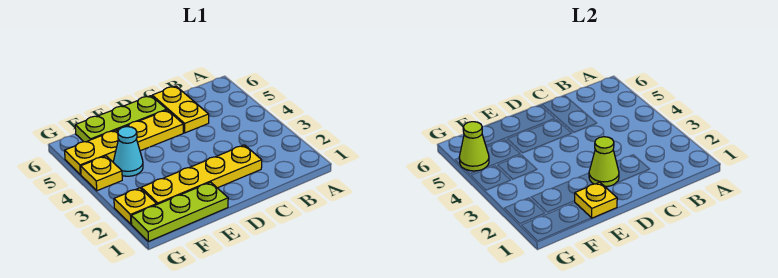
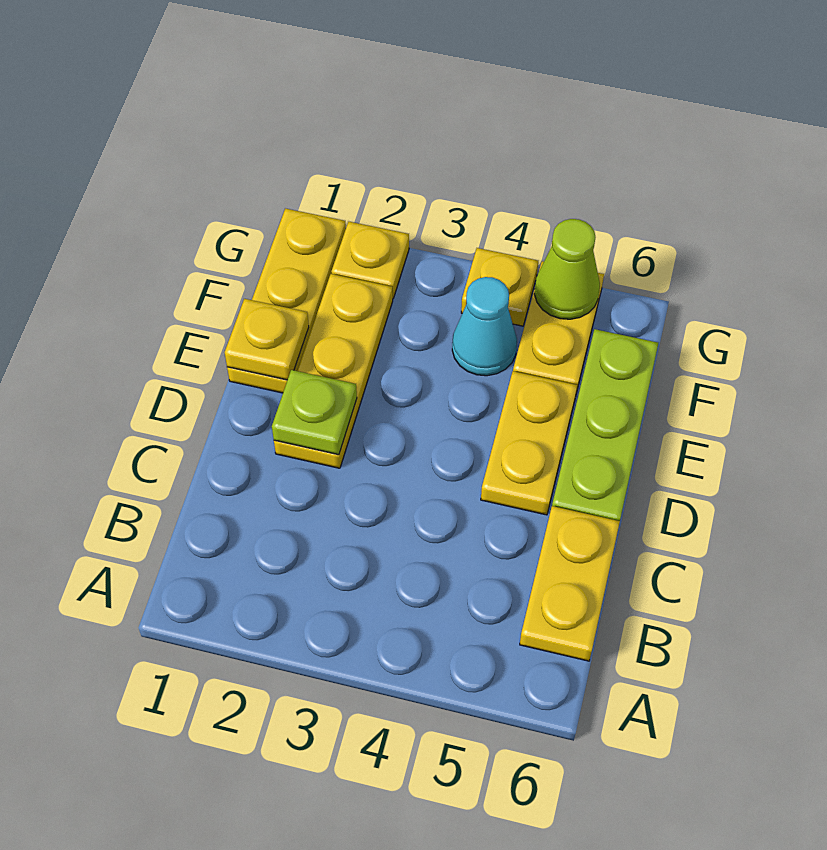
yellow plate C2:F2 level 1 -> yellow plate D2:F2 level 1
yellow plate C5:C6 level 1 -> yellow plate B6:C6 level 1
lime cone D2 level 2 -> lime plate D2 level 2
lime plate E1:G1 level 1 -> yellow plate E1:G1 level 1

